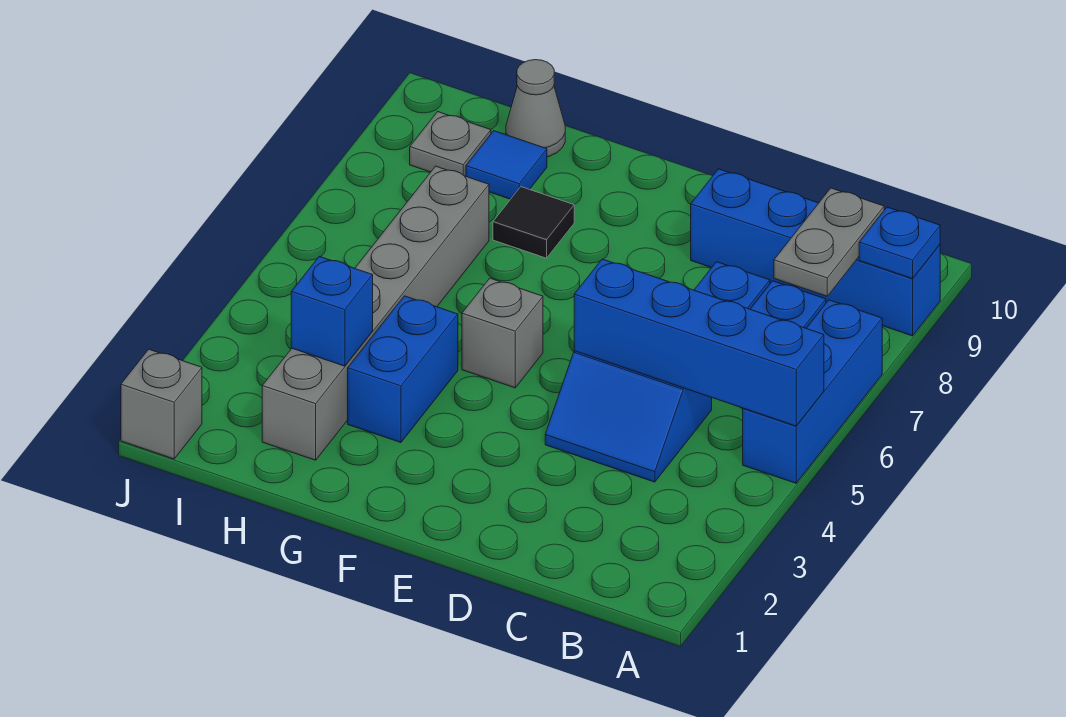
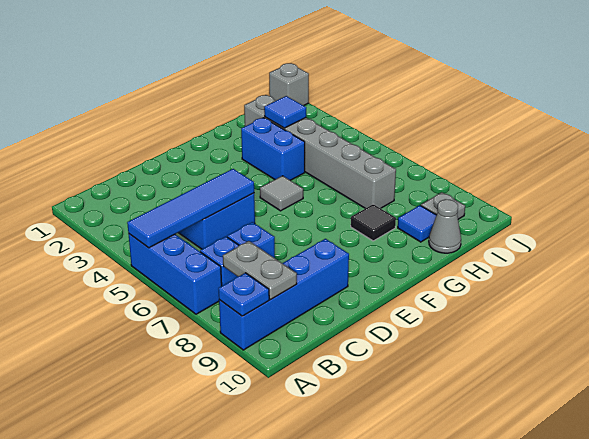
blue brick A5:D5 level 2 -> blue tile A5:D5 level 2
grey brick F5 level 1 -> grey tile F5 level 1
blue brick H3 level 2 -> blue tile H3 level 2

